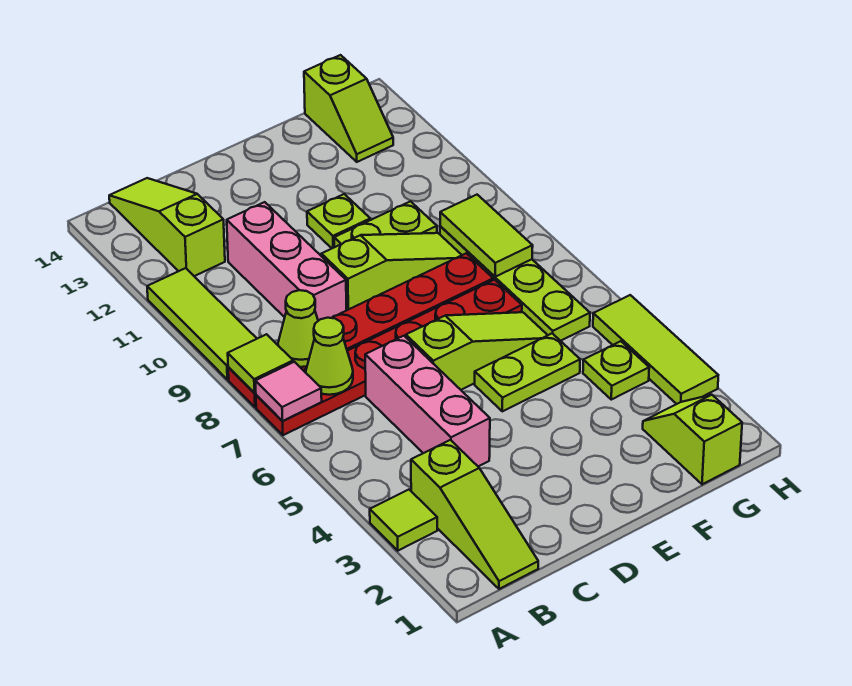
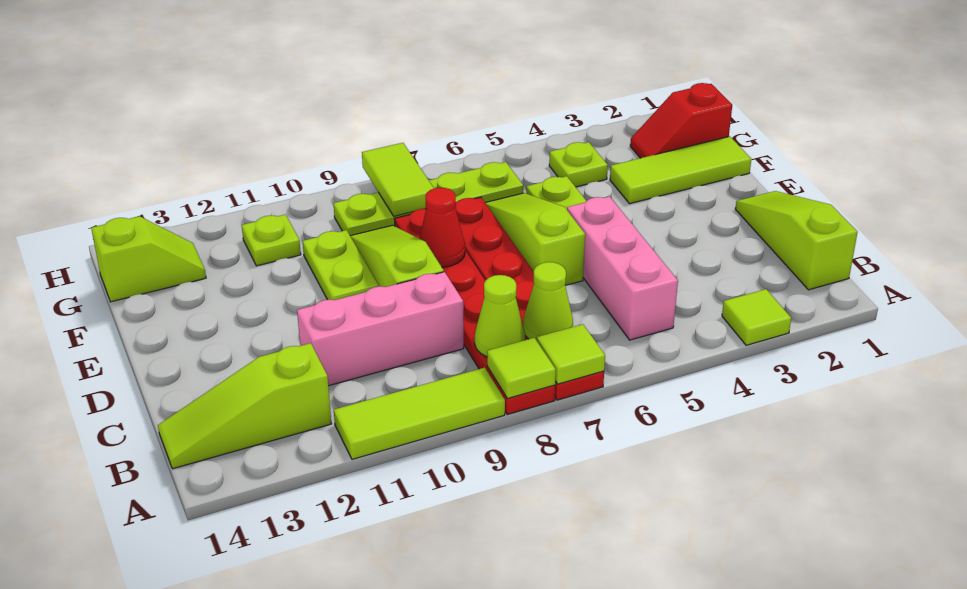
pink tile A7 level 2 -> lime tile A7 level 2
lime slope B1:B3 level 1 top 3 -> lime slope B1:D1 level 1 top B
pink brick C4:C6 level 1 -> pink brick B5:D5 level 1
none -> red cone E8 level 2
lime plate E11 level 1 -> lime plate G11 level 1
lime slope G1:G2 level 1 top 1 -> red slope G1:G2 level 1 top 1
lime tile G8:G9 level 2 -> lime tile G8:H8 level 2
lime tile H3:H5 level 1 -> lime tile F1:F3 level 1

